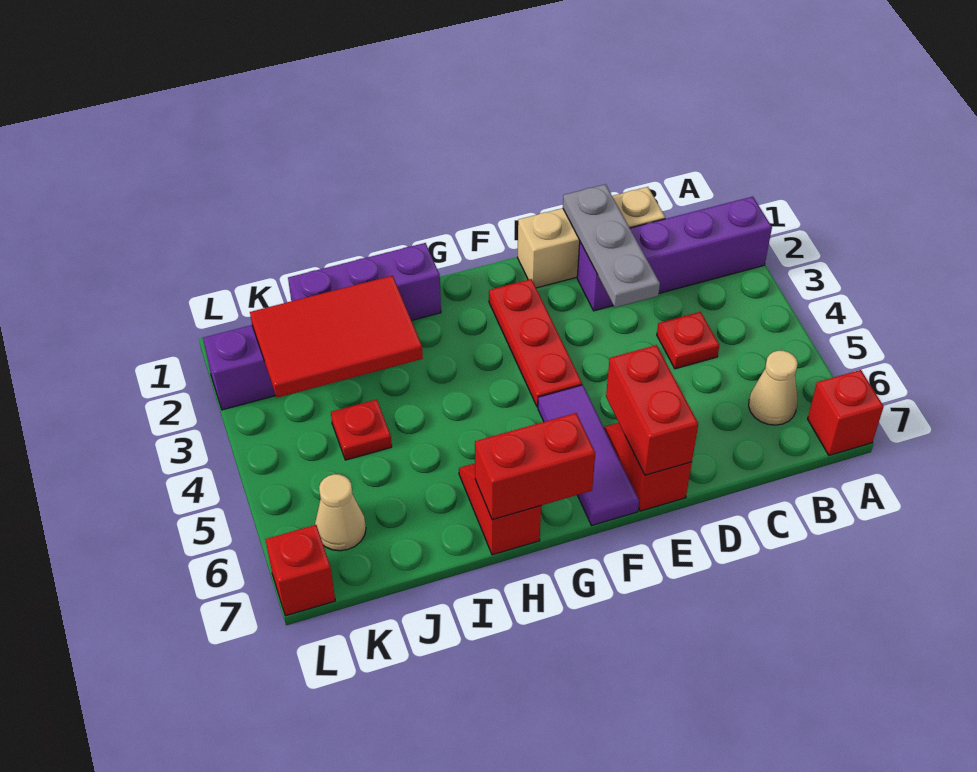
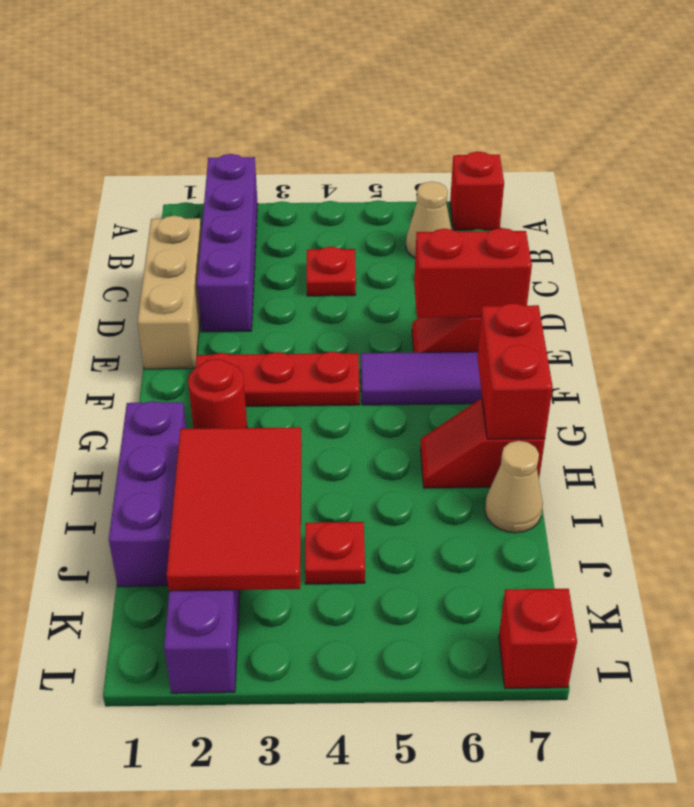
grey plate D1:D3 level 2 -> none
none -> red round brick G2 level 1
tan cone K6 level 1 -> tan cone I7 level 1

